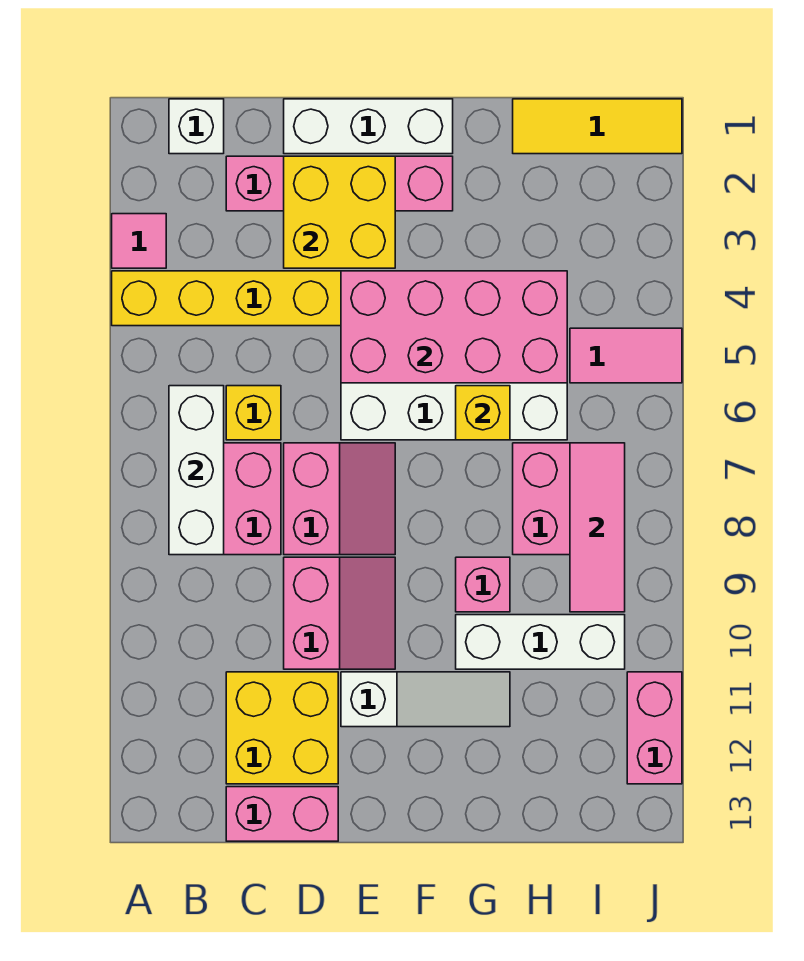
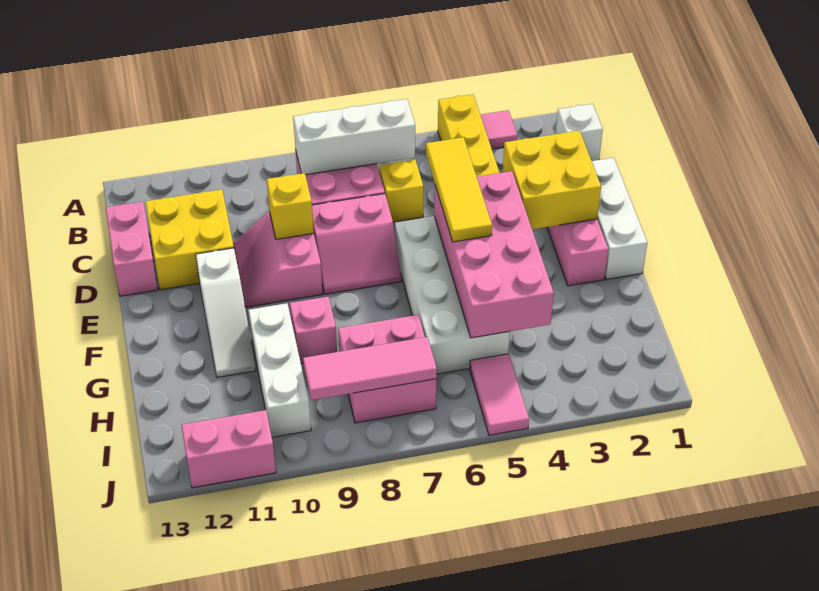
pink slope D9:E10 level 1 top D -> pink slope D9:E10 level 1 top 9
yellow brick G6 level 2 -> yellow brick D9 level 2
yellow tile H1:J1 level 1 -> yellow tile D5:F5 level 3

